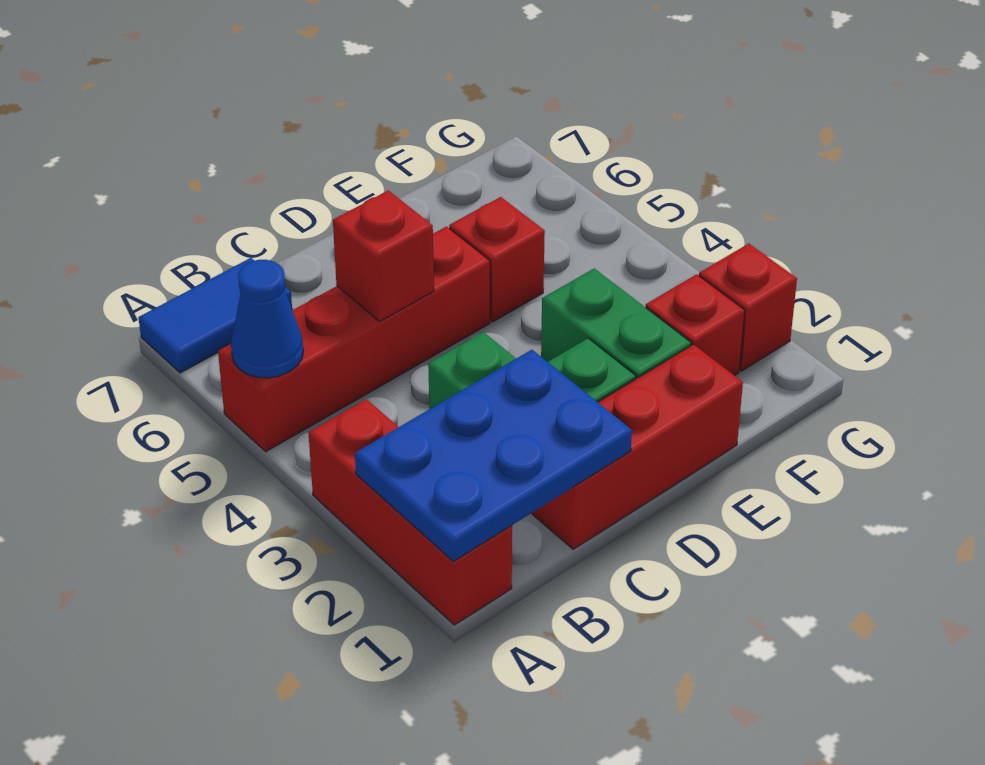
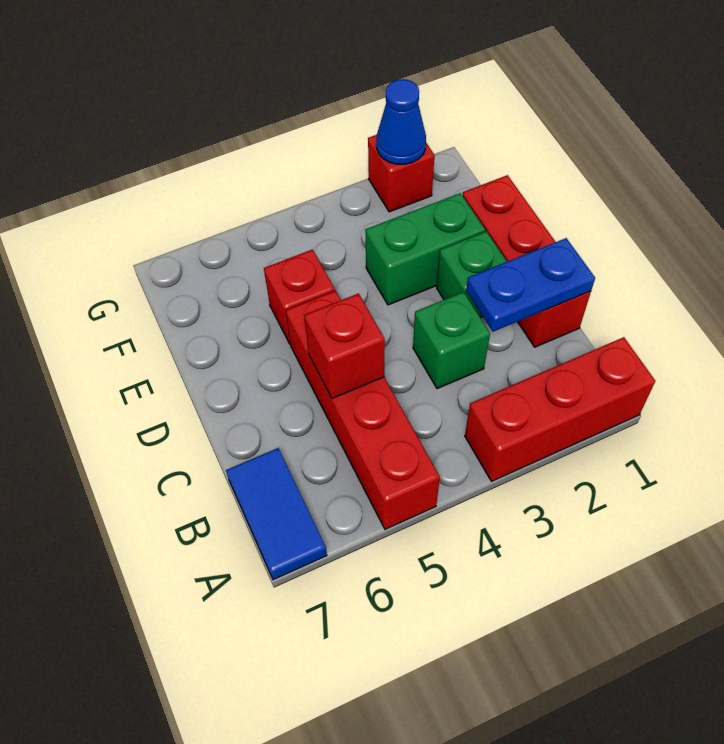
blue plate A1:C2 level 2 -> blue plate C1:C2 level 2
blue cone A5 level 2 -> blue cone G2 level 2
red brick F2 level 1 -> none

